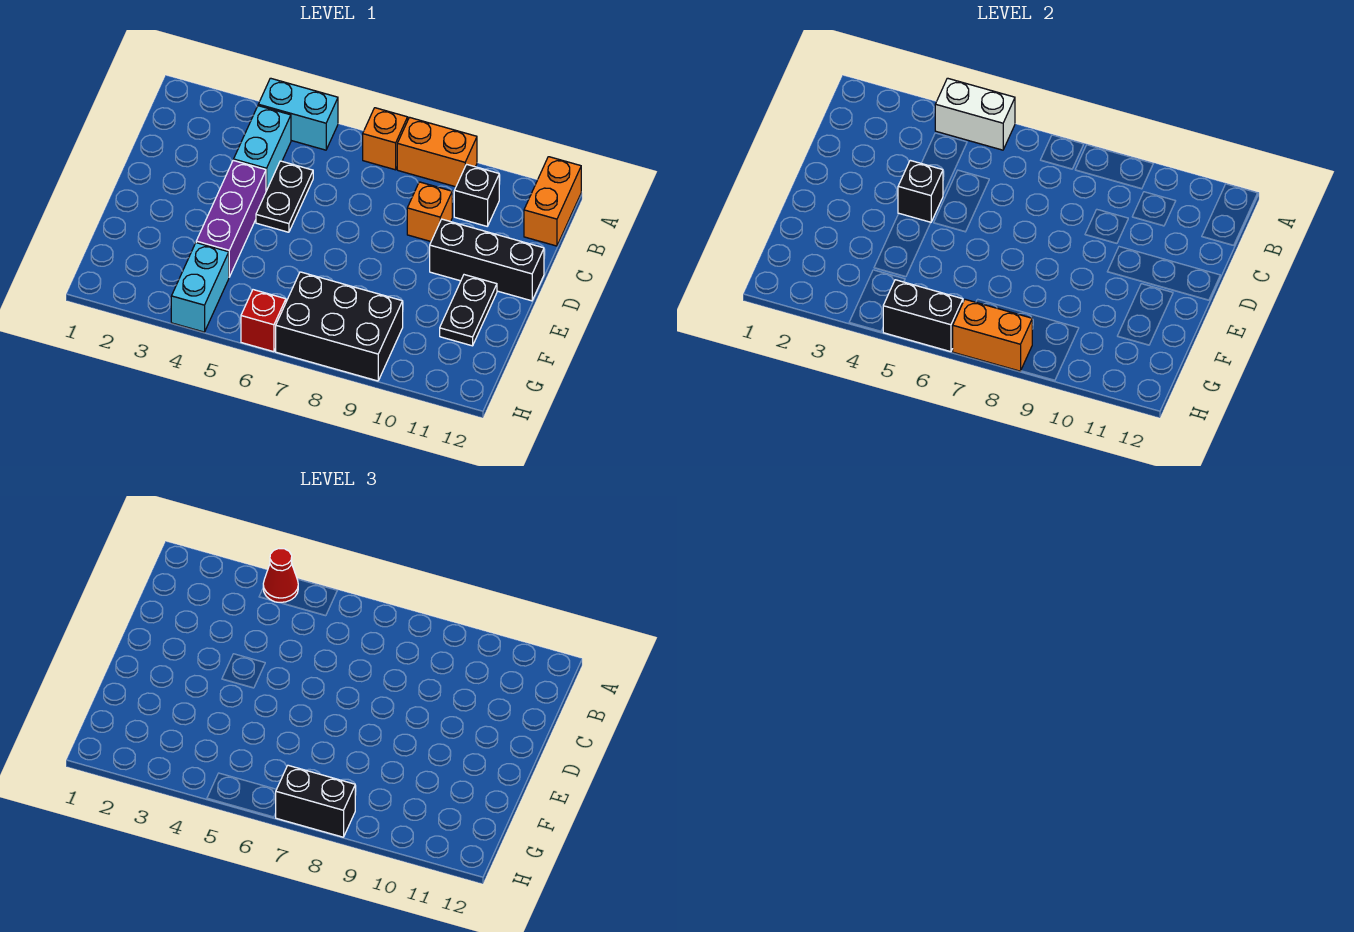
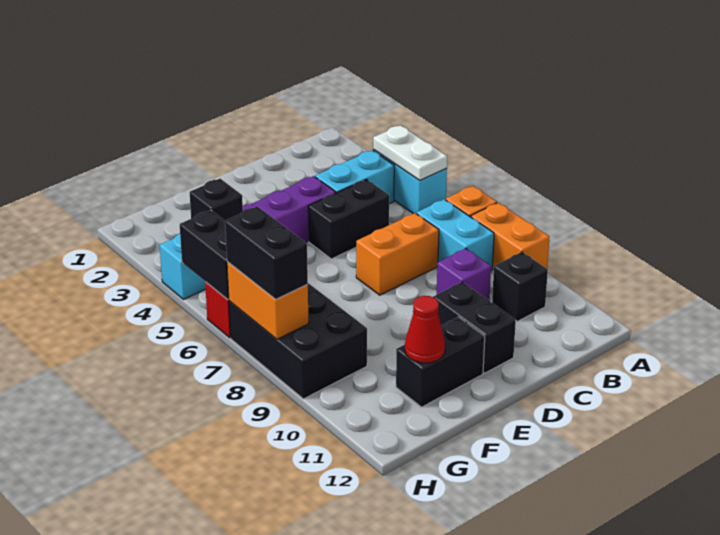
white brick A4:A5 level 2 -> white plate A4:A5 level 2
red cone A4 level 3 -> red cone F11 level 2
orange brick A12:B12 level 1 -> orange brick C7:D7 level 1
none -> cyan brick B7:B8 level 1
black plate C5:D5 level 1 -> black brick C5:D5 level 1
orange brick C9 level 1 -> purple brick C9 level 1
black brick D4 level 2 -> black brick G4 level 2
black brick D10:D12 level 1 -> black brick D10:D11 level 1
black plate E11:F11 level 1 -> black brick E11:F11 level 1

